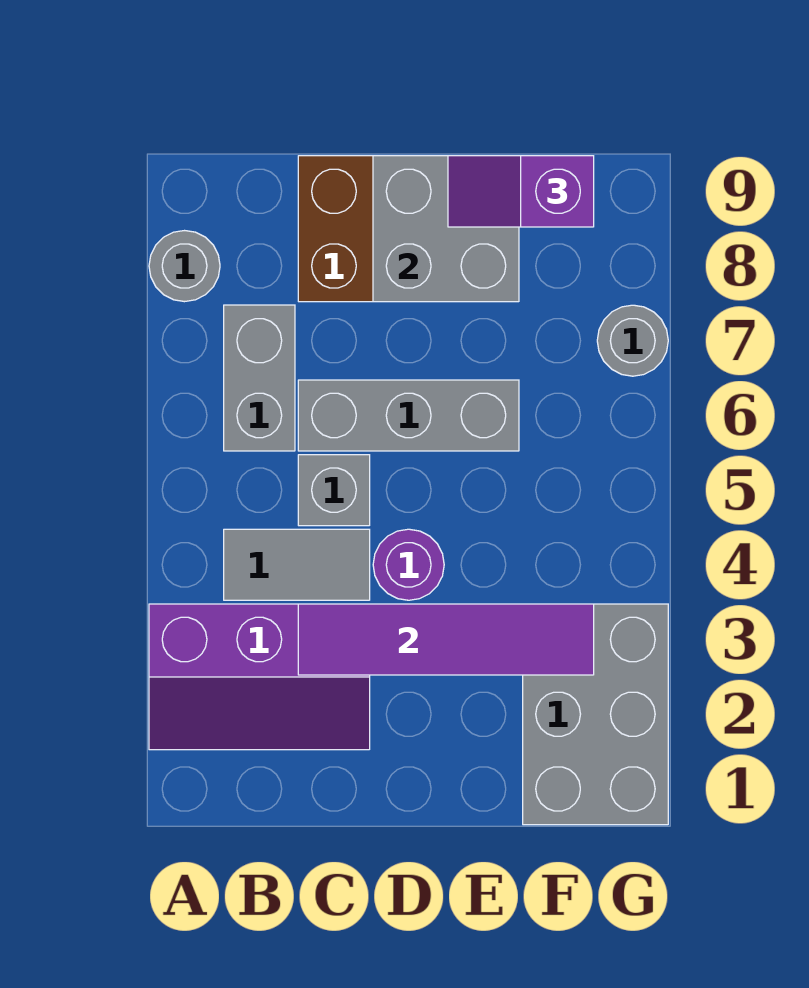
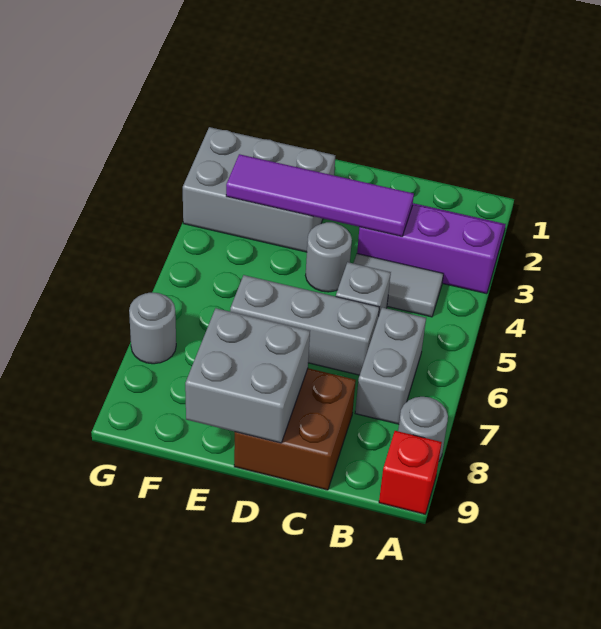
none -> red brick A9 level 1
purple round brick D4 level 1 -> grey round brick D4 level 1
purple slope E9:F9 level 3 top F -> none
grey brick F1:G3 level 1 -> grey brick E2:G3 level 1

